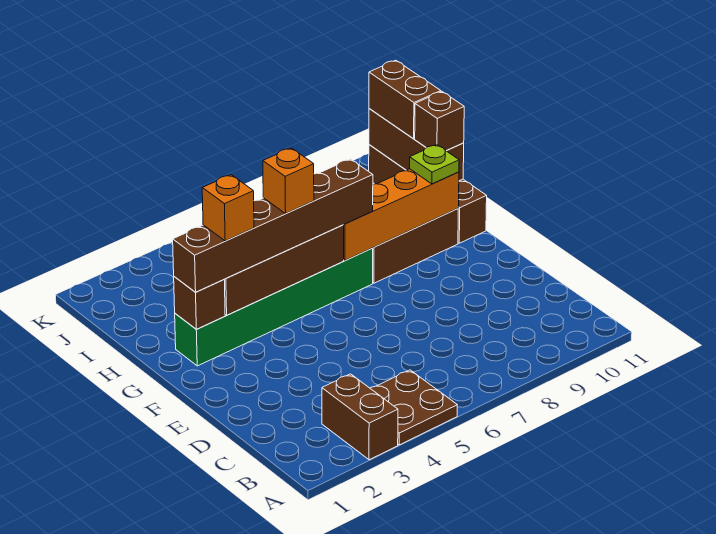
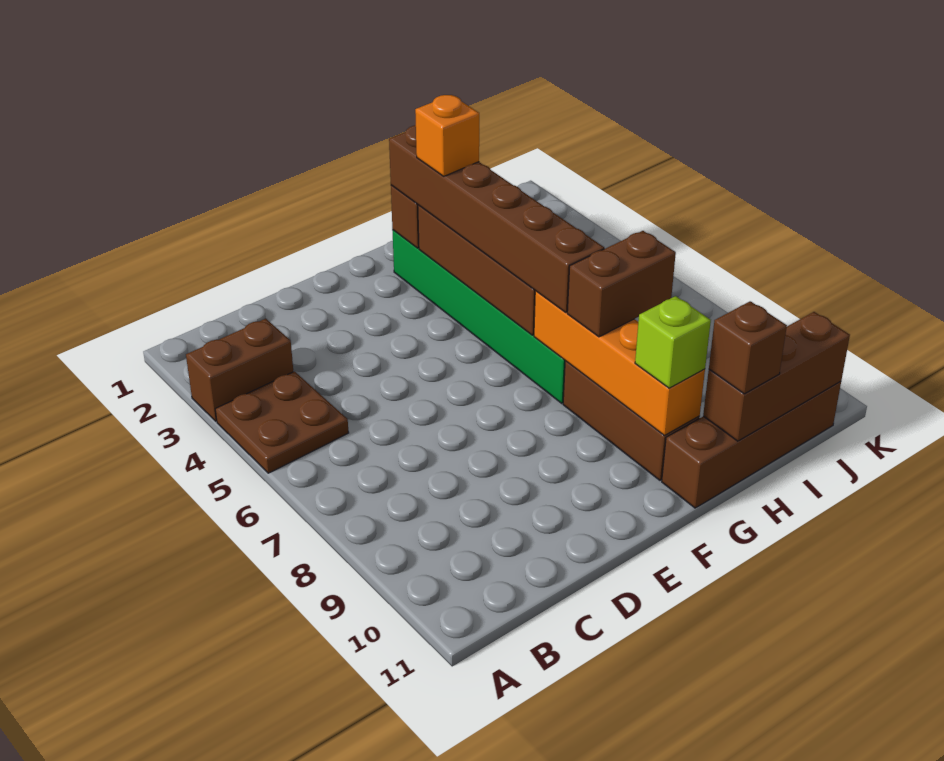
orange brick G5 level 4 -> none
lime plate G10 level 3 -> lime brick G10 level 3
brown brick I11:J11 level 3 -> brown brick G8:H8 level 3

